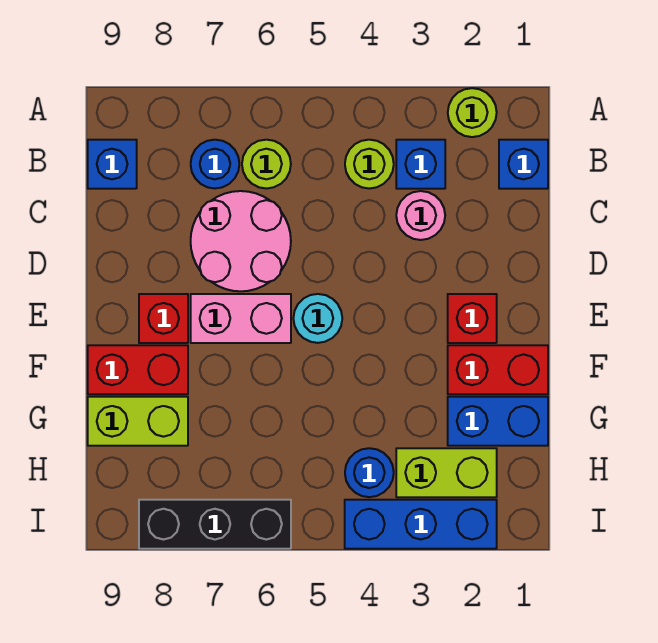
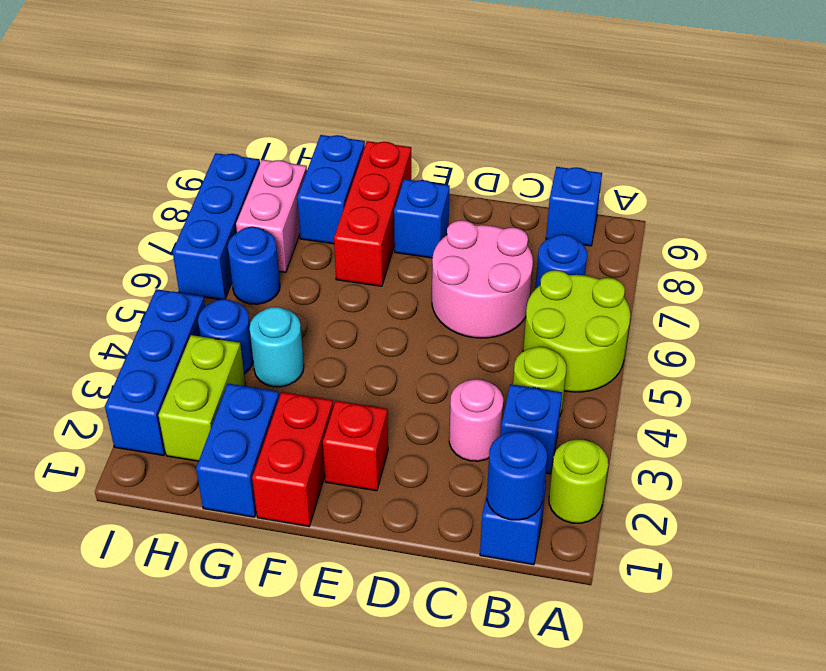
none -> blue round brick B1 level 2
lime round brick B6 level 1 -> lime round brick A5:B6 level 1
cyan round brick E5 level 1 -> cyan round brick G4 level 1
pink brick E6:E7 level 1 -> pink brick H7:H8 level 1
red brick E8 level 1 -> blue brick E8 level 1
red brick F8:F9 level 1 -> red brick F7:F9 level 1
lime brick G8:G9 level 1 -> blue brick G8:G9 level 1
none -> blue round brick H6 level 1
black brick I6:I8 level 1 -> blue brick I6:I8 level 1

